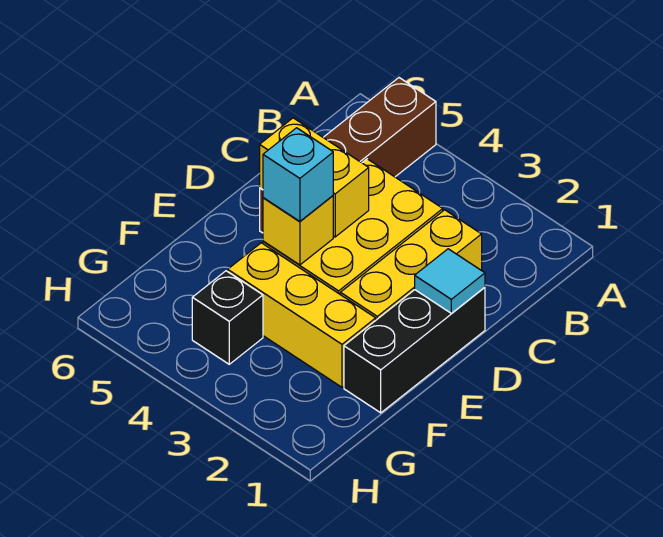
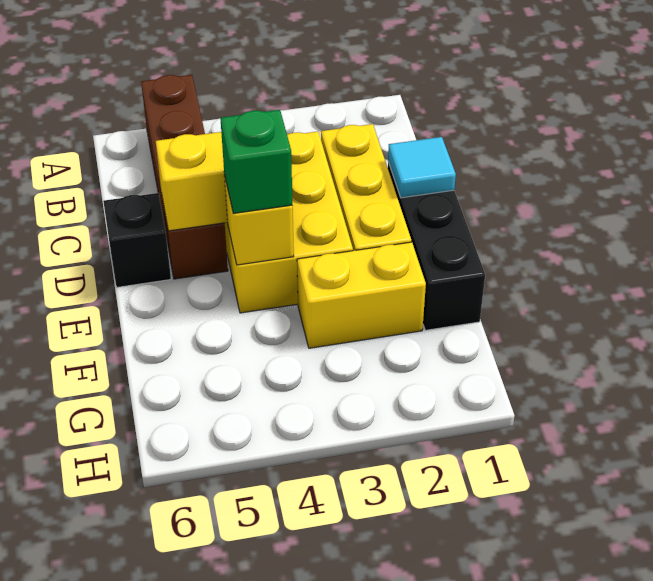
cyan brick E4 level 3 -> green brick E4 level 3
yellow brick F2:F4 level 1 -> yellow brick F2:F3 level 1
black brick G4 level 1 -> black brick D6 level 1

